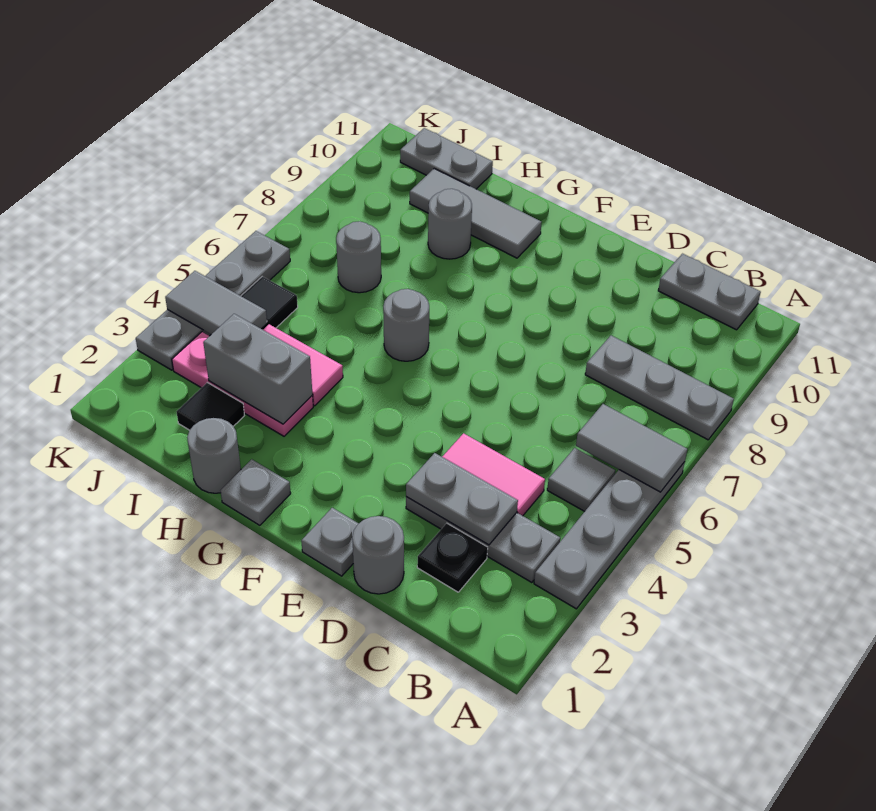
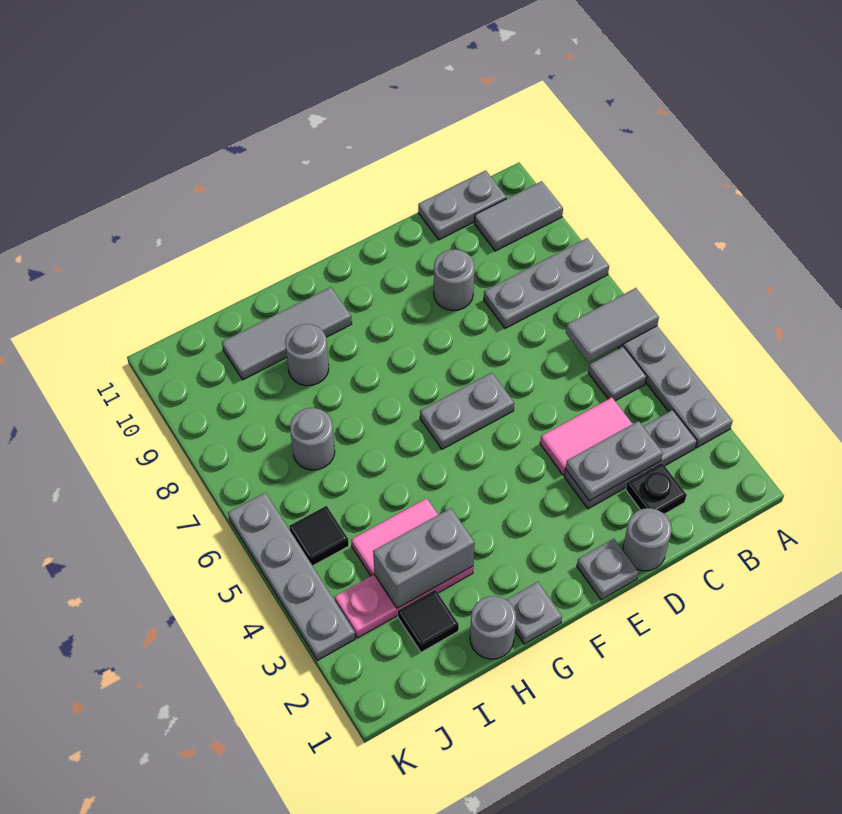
grey round brick G6 level 1 -> grey round brick D9 level 1
grey plate I11:J11 level 1 -> grey plate E6:F6 level 1
grey tile J4:K4 level 2 -> grey tile A10:B10 level 1

